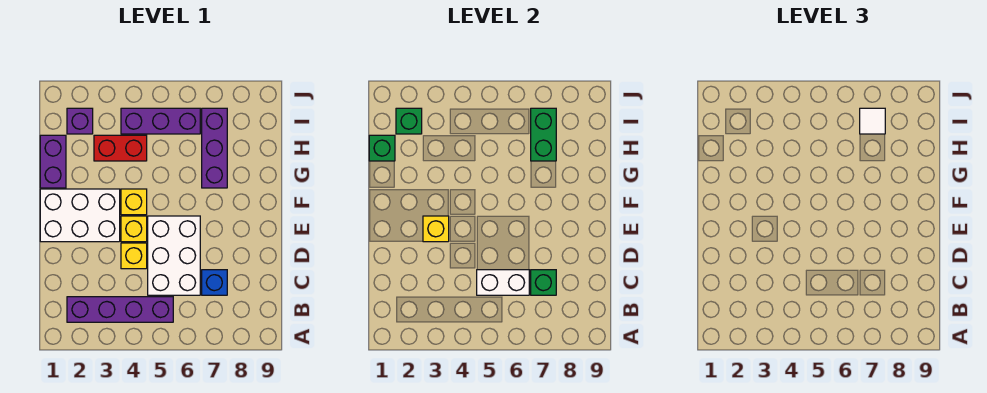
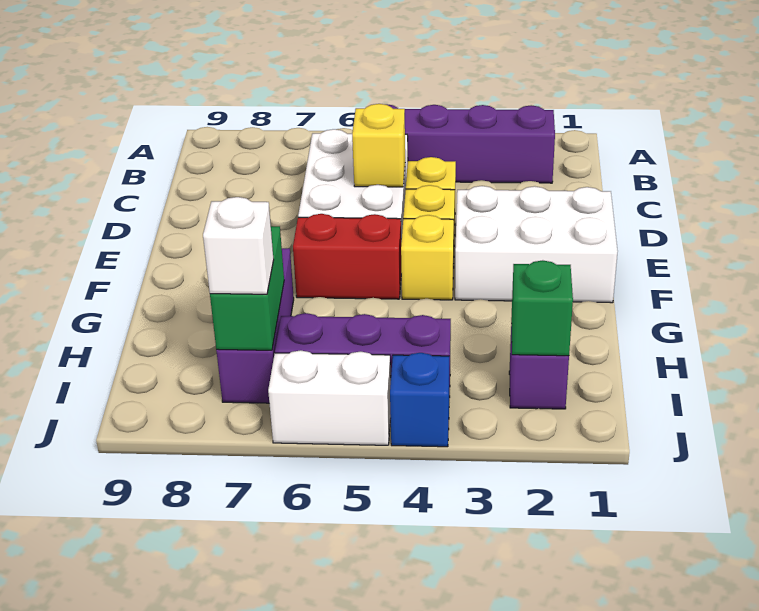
white brick C5:C6 level 2 -> white brick J5:J6 level 1
blue brick C7 level 1 -> blue brick J4 level 1
green brick C7 level 2 -> none
yellow brick E3 level 2 -> yellow brick D5 level 2
purple brick G1:H1 level 1 -> none
green brick H1 level 2 -> none
red brick H3:H4 level 1 -> red brick F5:F6 level 1
white tile I7 level 3 -> white brick I7 level 3

